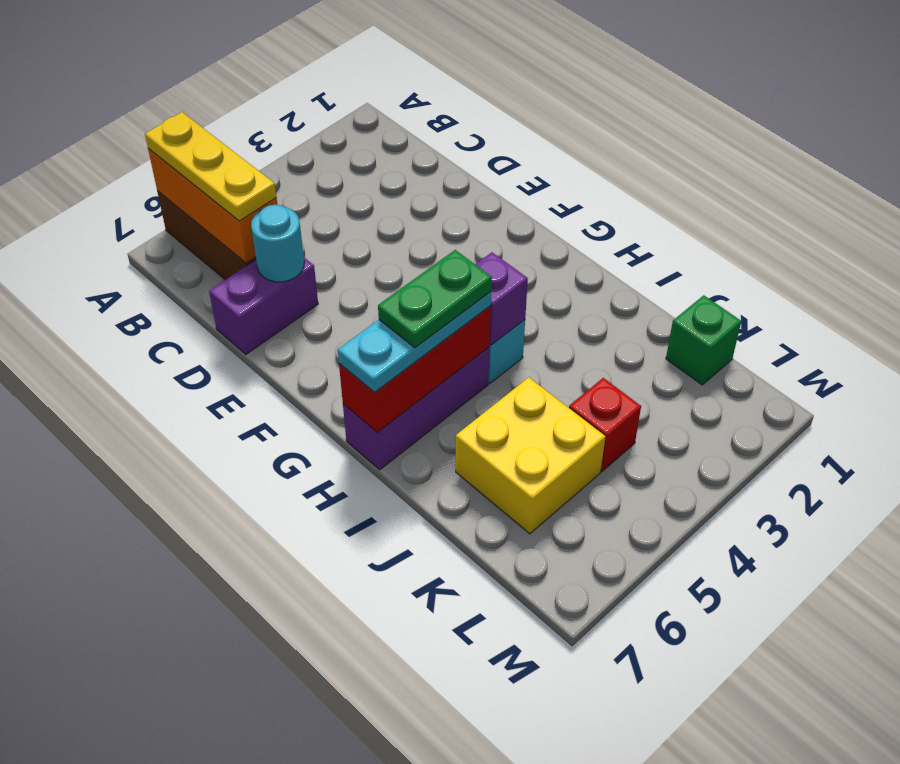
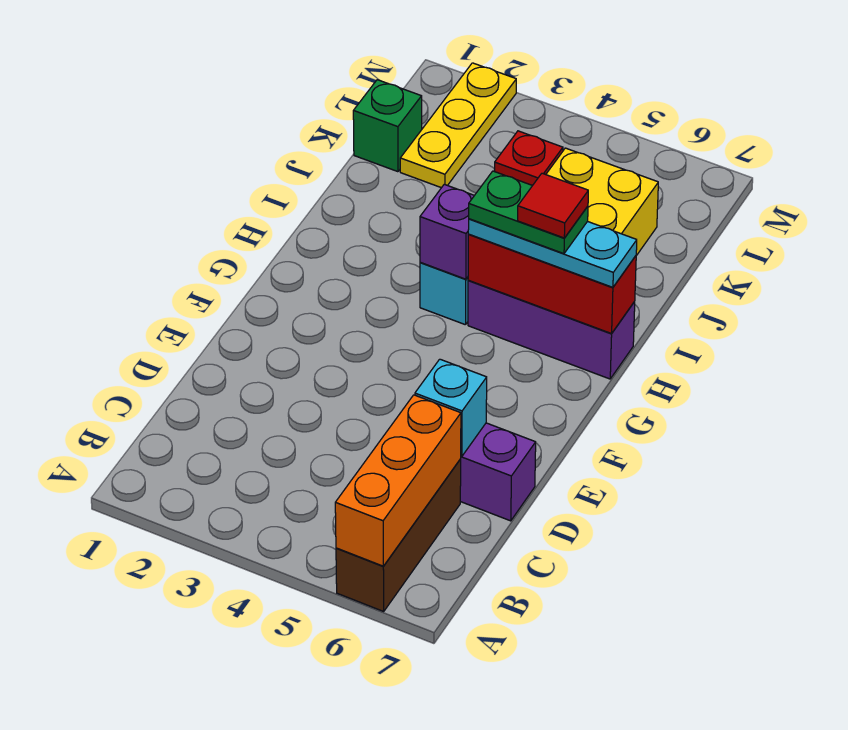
yellow plate A6:C6 level 3 -> yellow plate K2:M2 level 1
cyan round brick D6 level 2 -> cyan brick D6 level 2
none -> red tile H6 level 5

